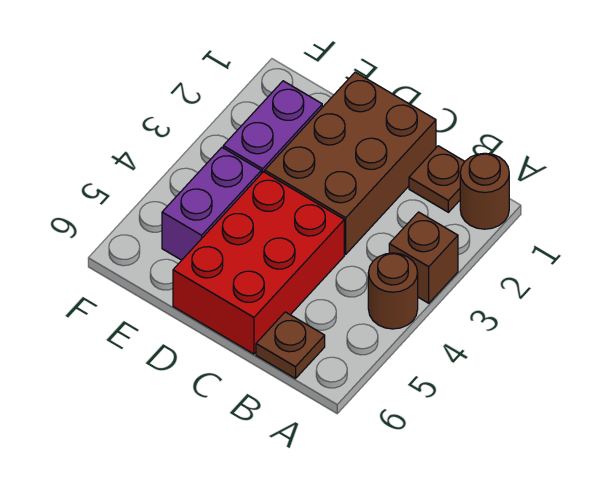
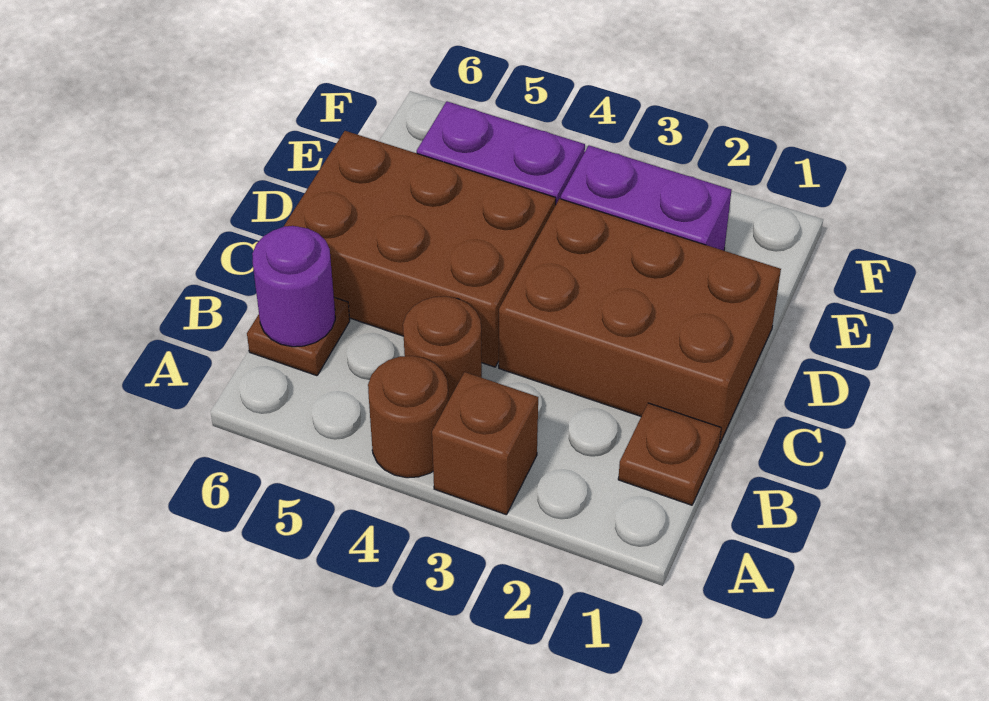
brown round brick A1 level 1 -> brown round brick B4 level 1
none -> purple round brick B6 level 2
red brick C4:D6 level 1 -> brown brick C4:D6 level 1

